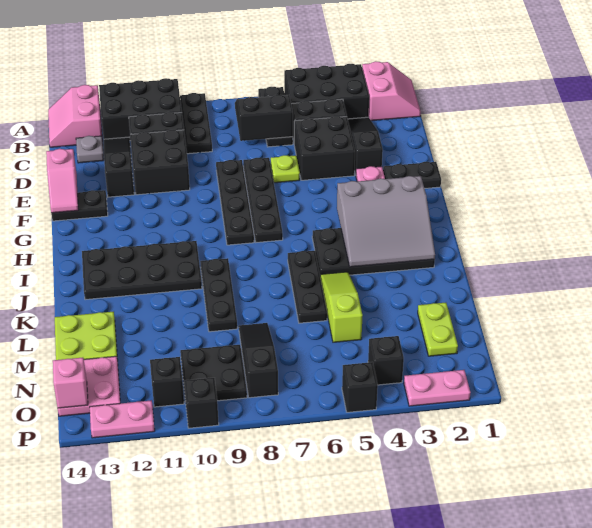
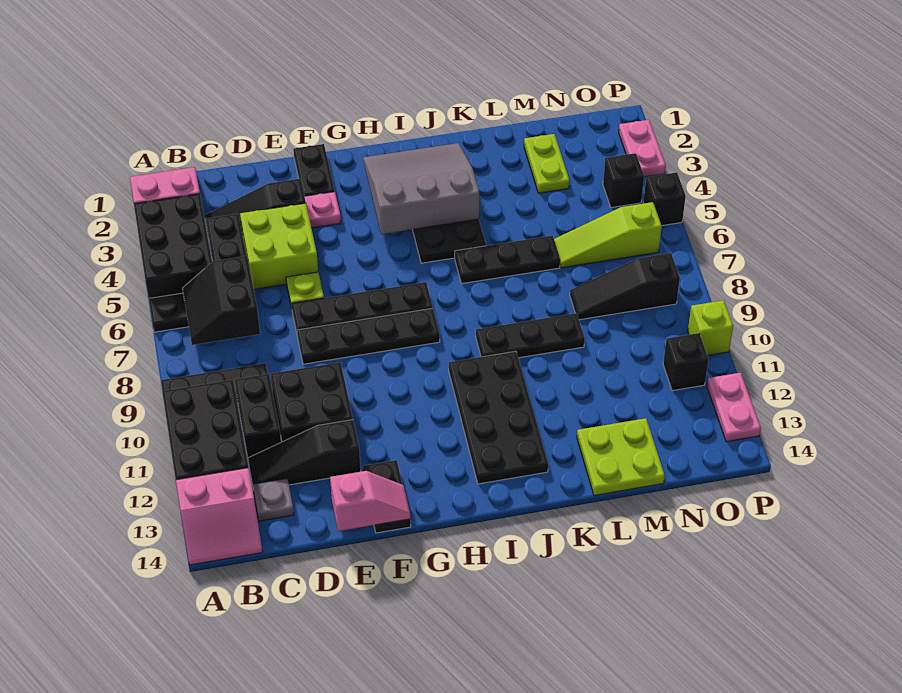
black brick D4:E5 level 1 -> lime brick D4:E5 level 1
grey slope H2:J4 level 2 top H -> grey slope H2:J4 level 2 top 4
lime slope K5:M5 level 1 top M -> lime slope M6:O6 level 1 top O
lime plate M2:N2 level 1 -> lime plate M2:M3 level 1
black plate N9:O10 level 1 -> none
pink plate N13:O14 level 1 -> none
pink brick O14 level 2 -> none
black brick P10 level 1 -> lime brick P10 level 1

